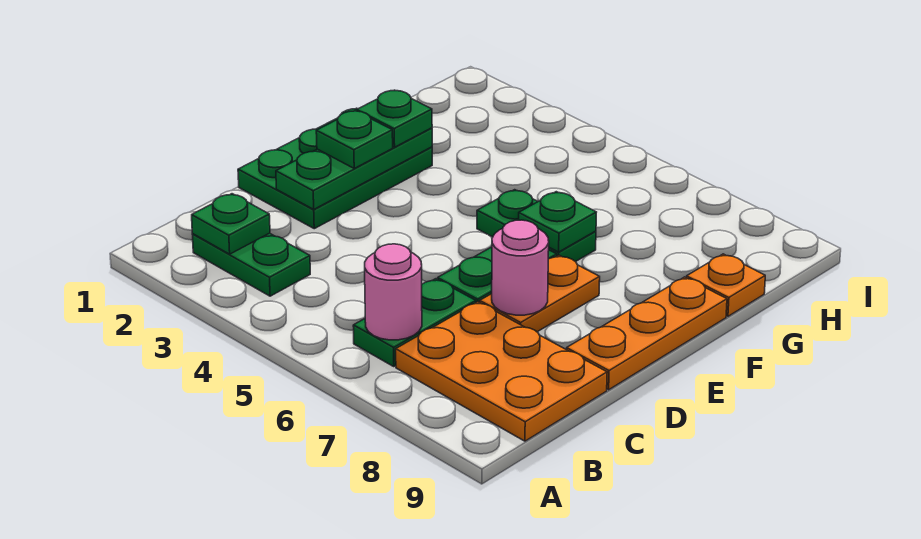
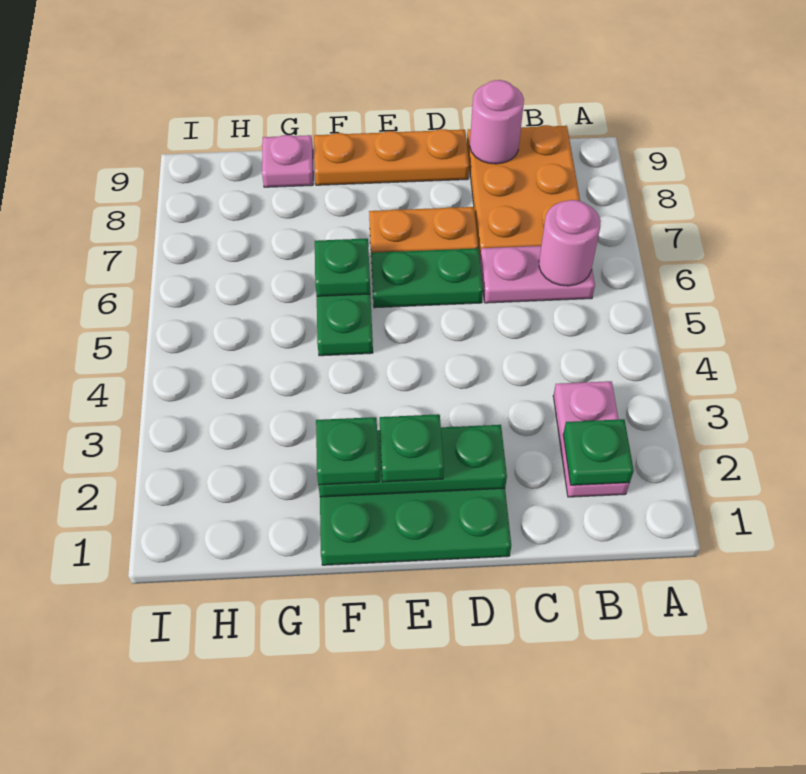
green plate B2:B3 level 1 -> pink plate B2:B3 level 1
green plate B6:C6 level 1 -> pink plate B6:C6 level 1
pink round brick D7 level 2 -> pink round brick C9 level 2
orange plate G9 level 1 -> pink plate G9 level 1

